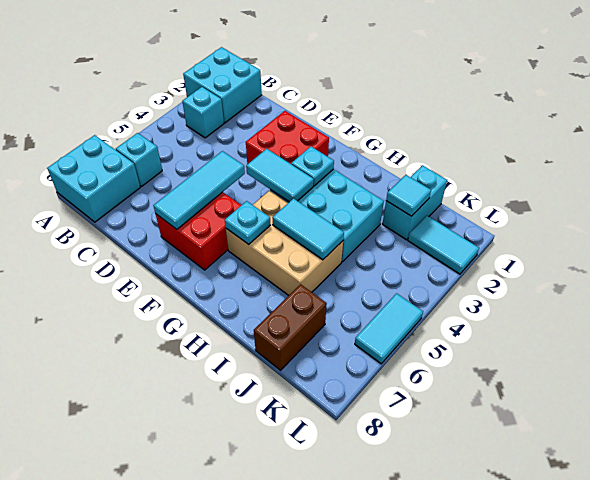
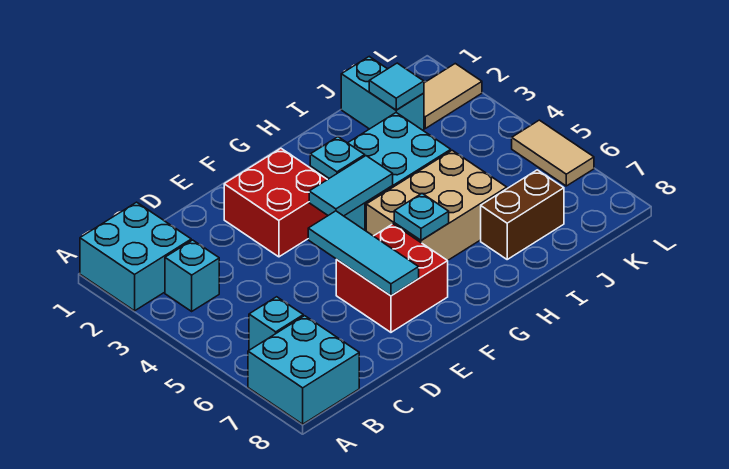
cyan tile H5:I5 level 2 -> none
brown brick J7:J8 level 1 -> brown brick I7:J7 level 1
cyan tile K2:L2 level 1 -> tan tile K2:L2 level 1
cyan tile L5:L6 level 1 -> tan tile L5:L6 level 1

